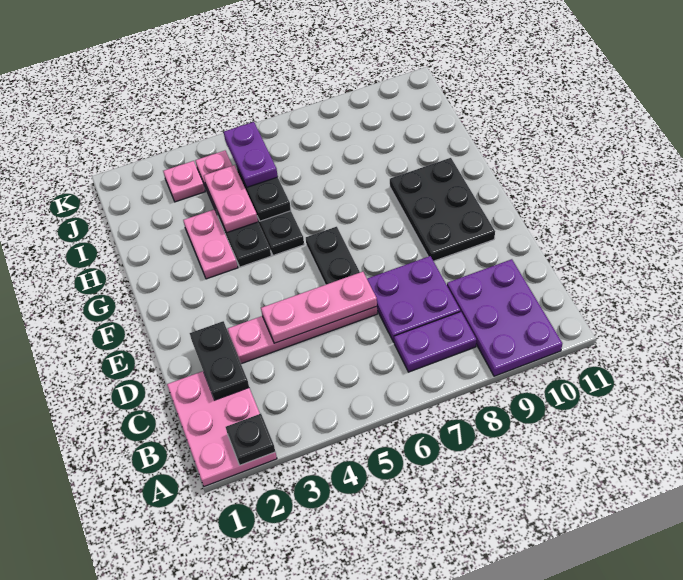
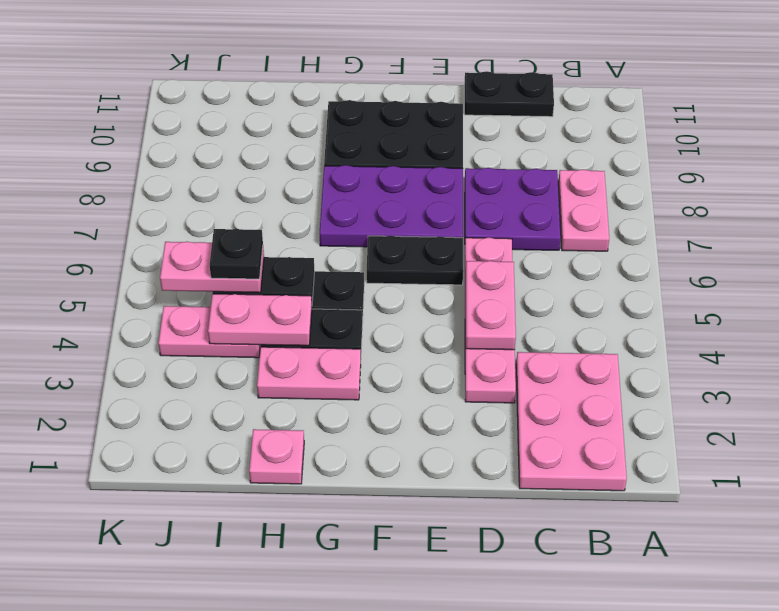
pink plate A1:C2 level 1 -> pink plate B1:C3 level 1
black plate A2 level 2 -> black plate I5 level 4
purple plate A9:C10 level 1 -> purple plate E7:G8 level 1
purple plate B7:B8 level 1 -> pink plate B7:B8 level 1
black plate C2:D2 level 2 -> black plate C11:D11 level 1
pink plate D4:D6 level 2 -> pink plate D4:D5 level 2
purple plate I5:J5 level 3 -> pink plate I5:J5 level 3
pink plate J3 level 1 -> pink plate H1 level 1

